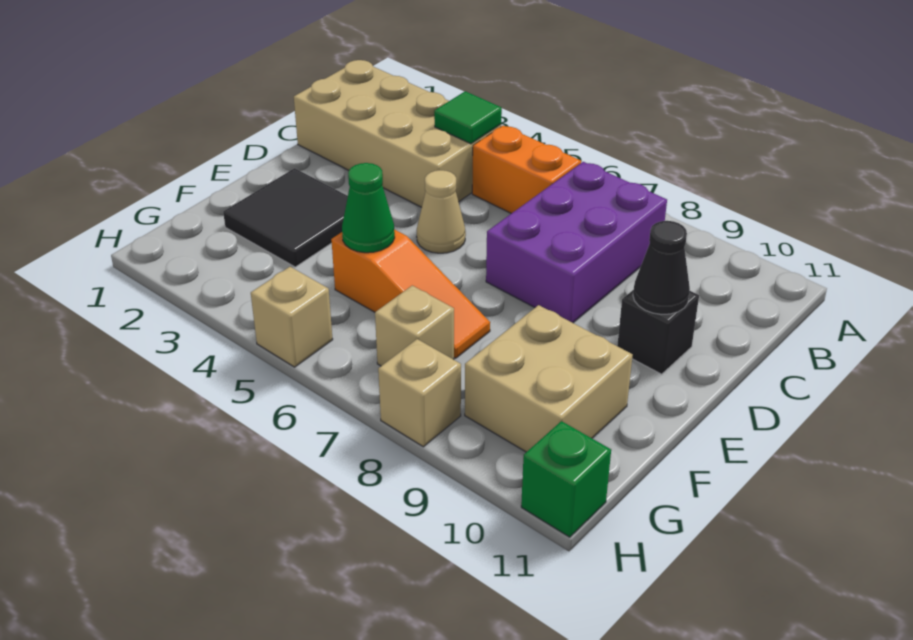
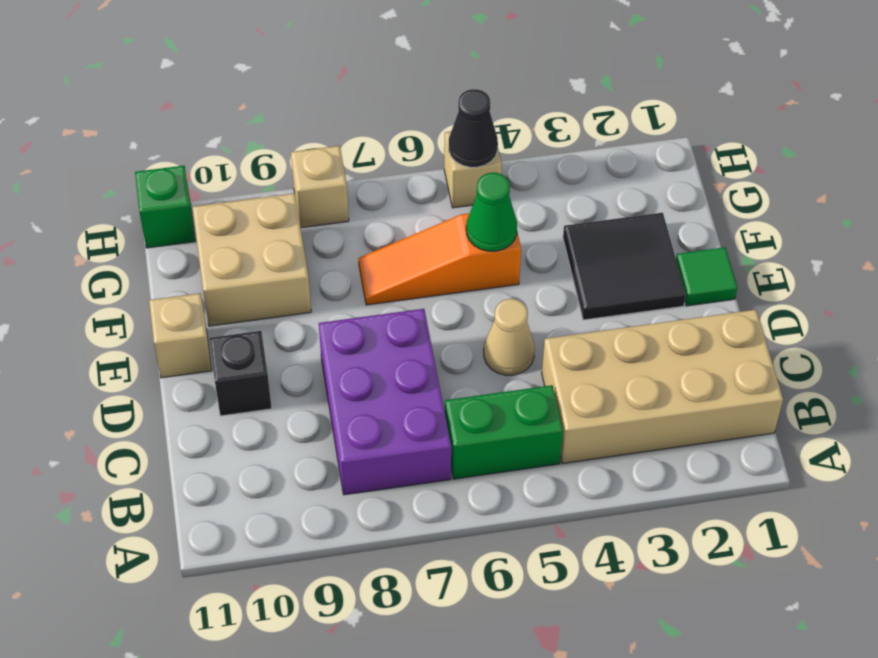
green tile B4 level 2 -> green tile E1 level 1
orange brick B5:B6 level 1 -> green brick B5:B6 level 1
black cone D10 level 2 -> black cone H5 level 2
tan brick G7 level 1 -> tan brick E11 level 1

